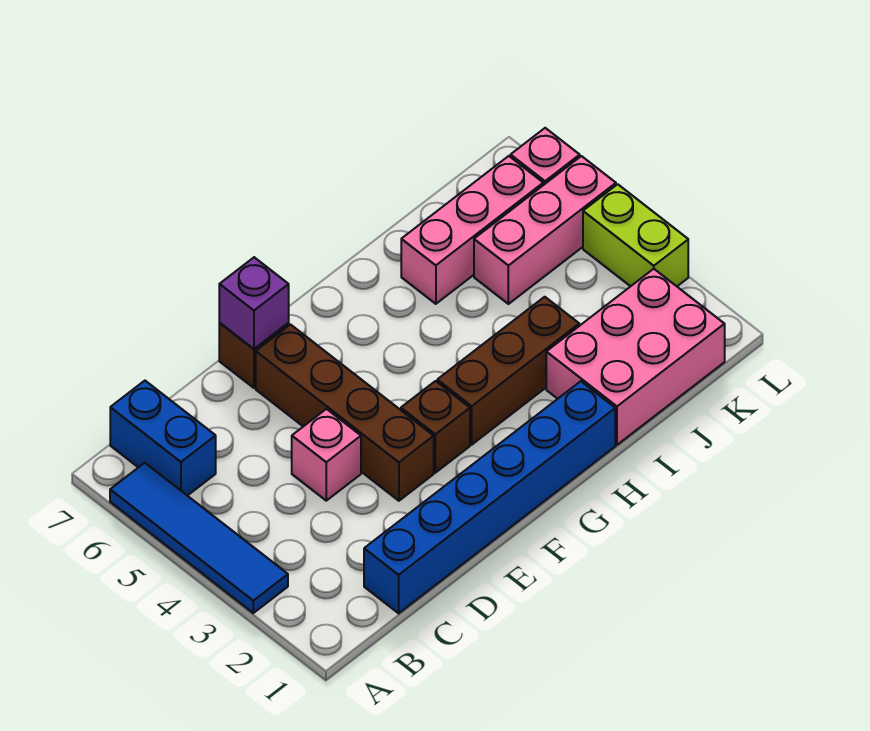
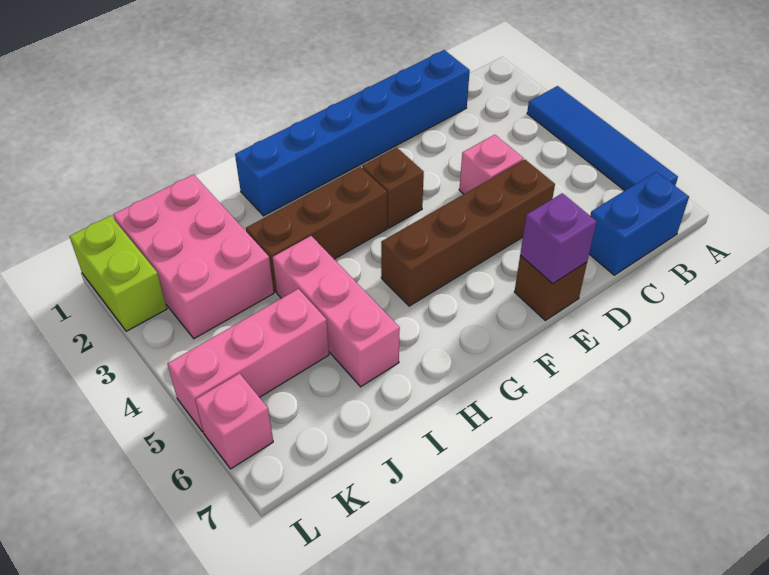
blue brick B6:B7 level 1 -> blue brick B7:C7 level 1
brown brick E3:E6 level 1 -> brown brick D5:G5 level 1
pink brick I1:K2 level 1 -> pink brick J1:K3 level 1
pink brick I6:K6 level 1 -> pink brick I4:I6 level 1
lime brick L3:L4 level 1 -> lime brick L1:L2 level 1

